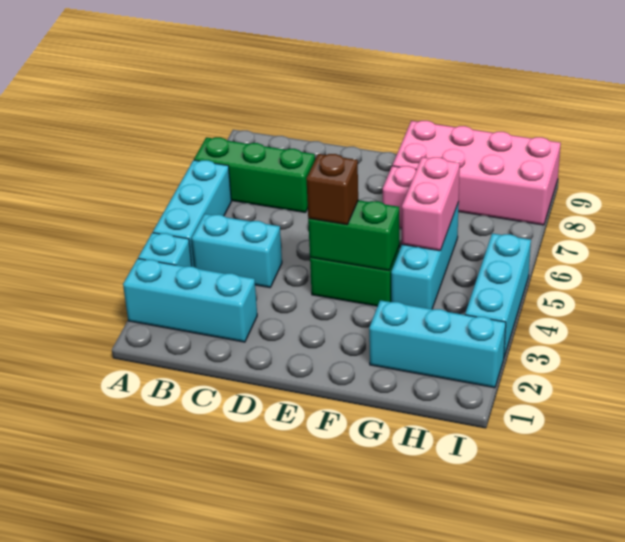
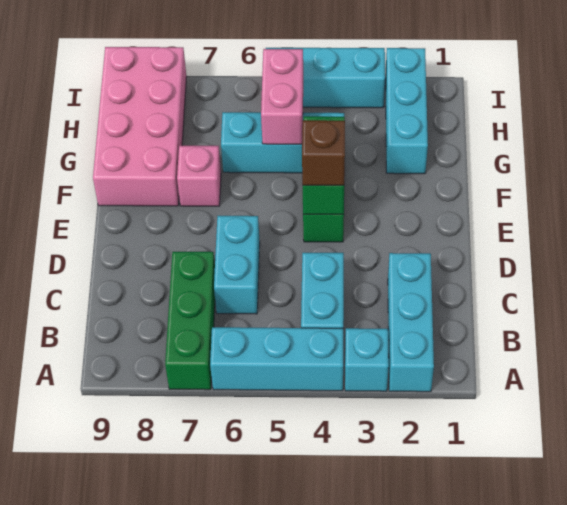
none -> cyan brick C6:D6 level 1
pink brick G5:G6 level 2 -> pink brick G5:H5 level 2

